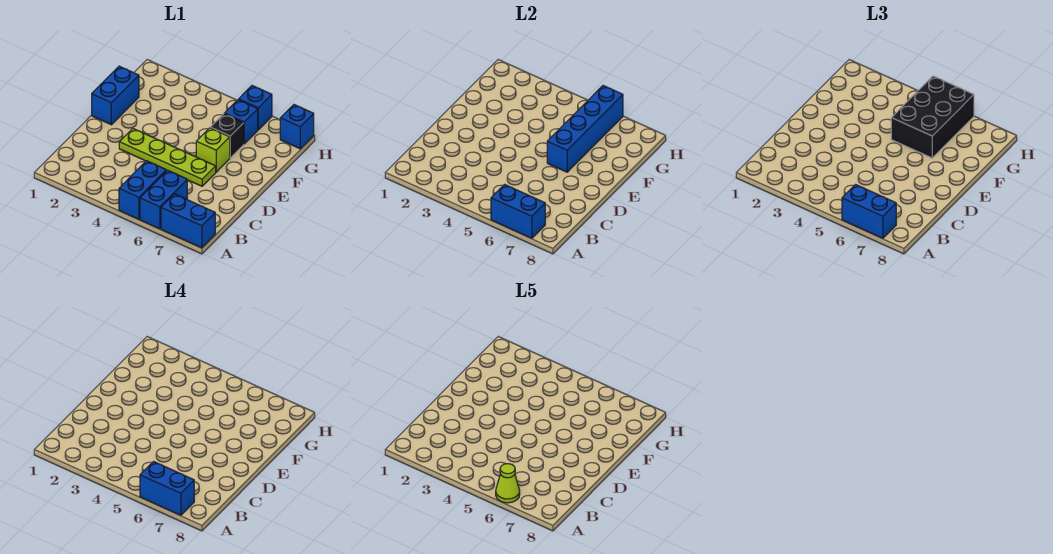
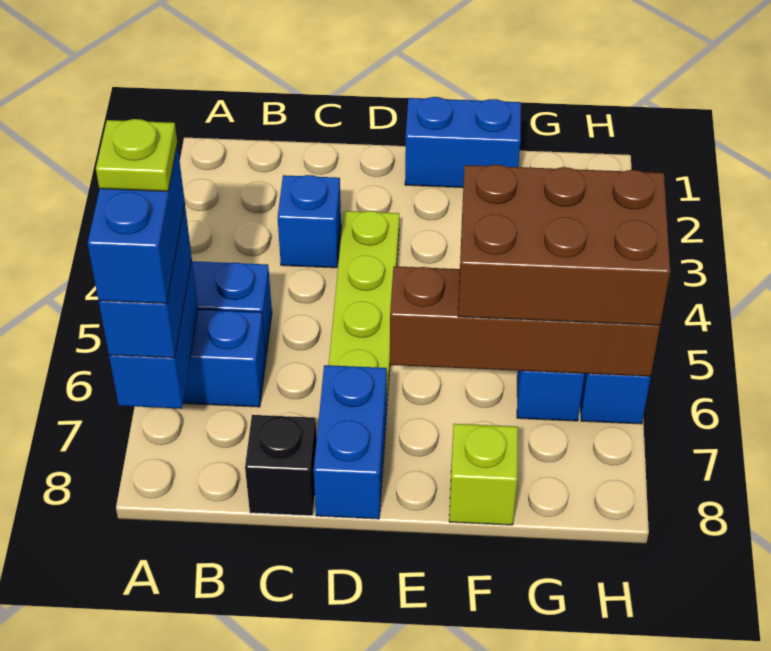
lime cone A6 level 5 -> lime plate A6 level 5
blue brick A7:A8 level 1 -> blue brick D7:D8 level 1
lime brick E6 level 1 -> lime brick F8 level 1
blue brick E6:H6 level 2 -> brown brick E6:H6 level 2
black brick F5:H6 level 3 -> brown brick F5:H6 level 3
black brick F6 level 1 -> black brick C8 level 1
blue brick H8 level 1 -> blue brick C3 level 1

